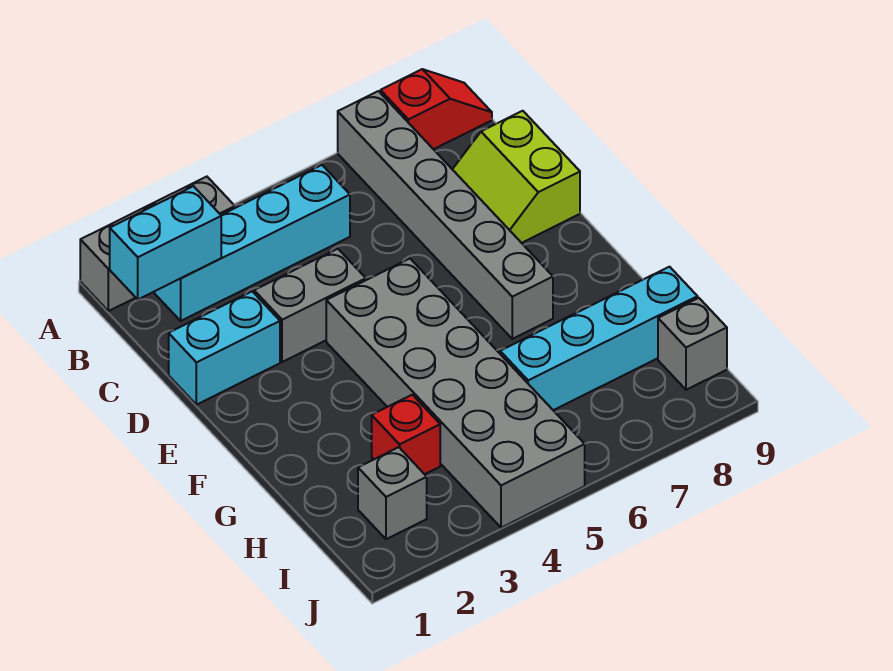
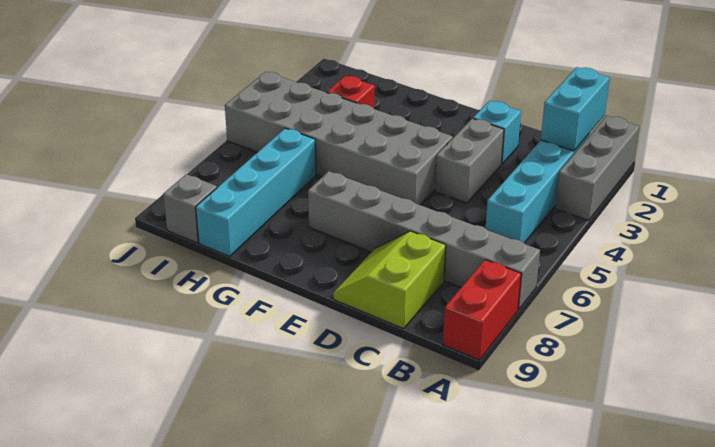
red slope A8:A9 level 1 top 8 -> red brick A8:A9 level 1
lime slope C8:D9 level 1 top 9 -> lime slope C8:D9 level 1 top C
cyan brick D1:D2 level 1 -> cyan brick D2 level 1
grey brick I2 level 1 -> none

